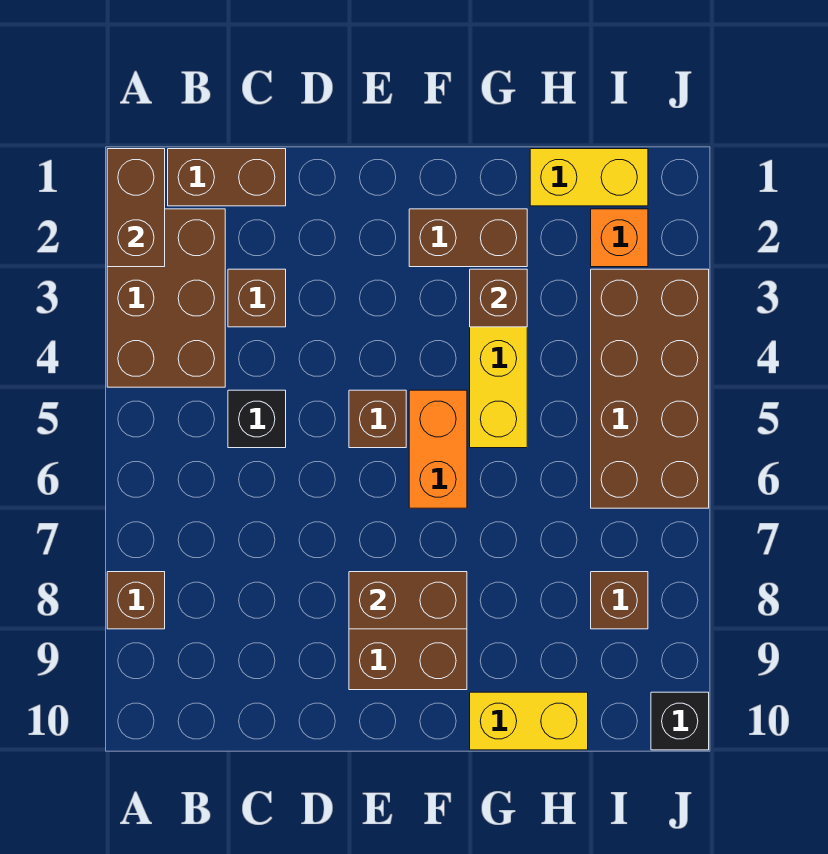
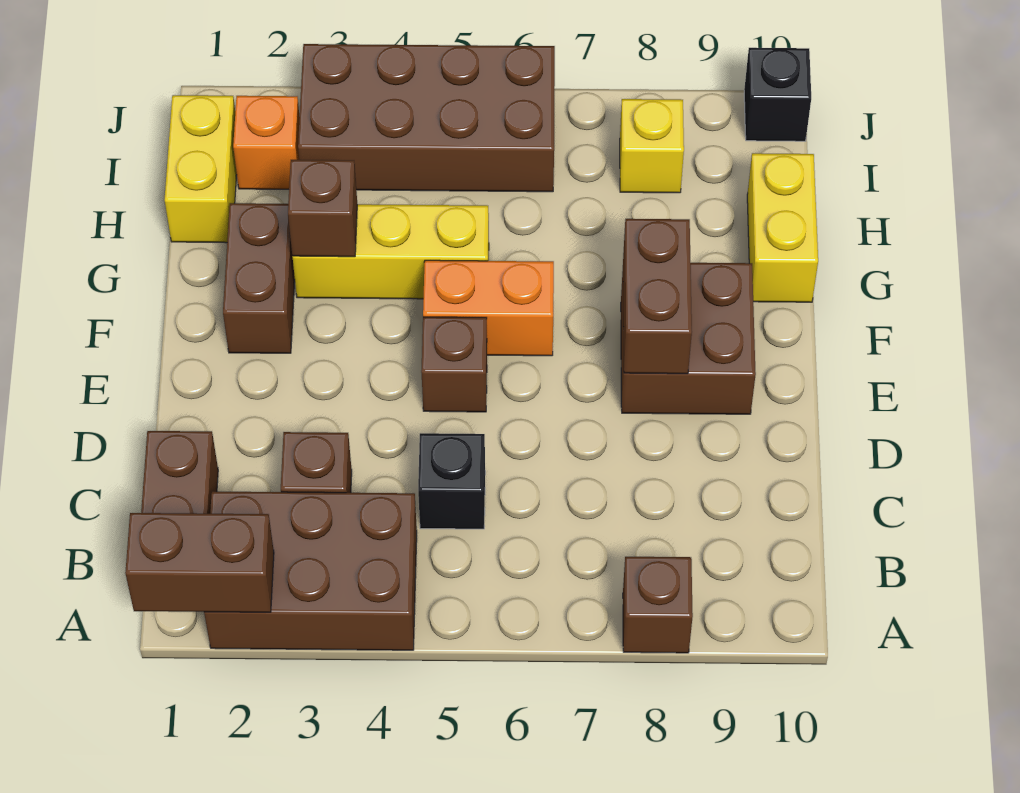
brown brick I8 level 1 -> yellow brick I8 level 1

